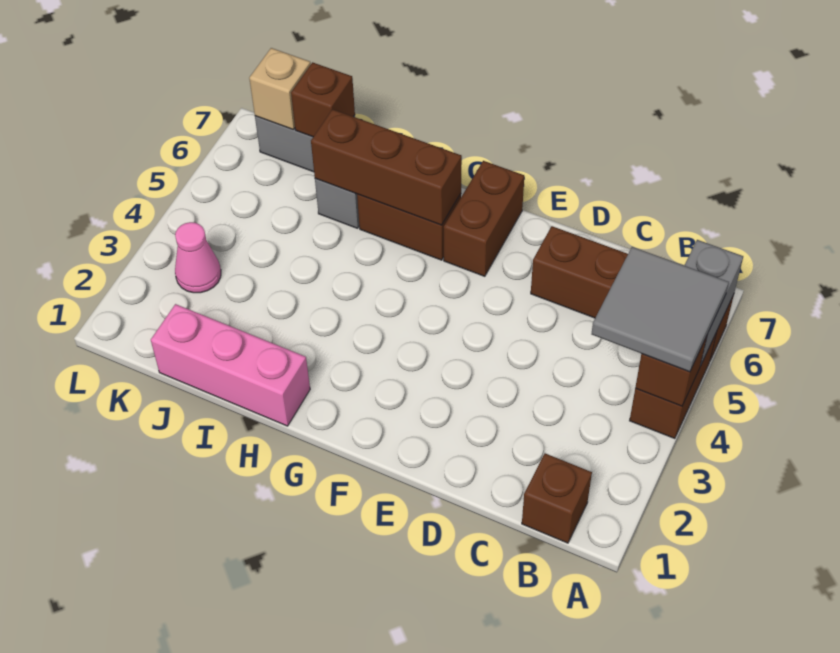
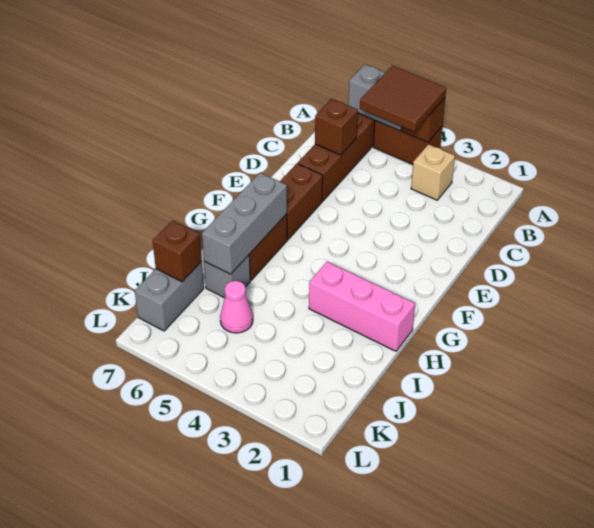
grey tile A4:B5 level 3 -> brown tile A4:B5 level 3
brown brick B1 level 1 -> brown brick C6 level 2
brown brick F6:F7 level 1 -> brown brick E6:F6 level 1
brown brick G6:I6 level 2 -> grey brick G6:I6 level 2
pink brick H1:J1 level 1 -> pink brick H1:H3 level 1
pink cone K3 level 1 -> pink cone J5 level 1
tan brick K7 level 2 -> tan brick B3 level 1

